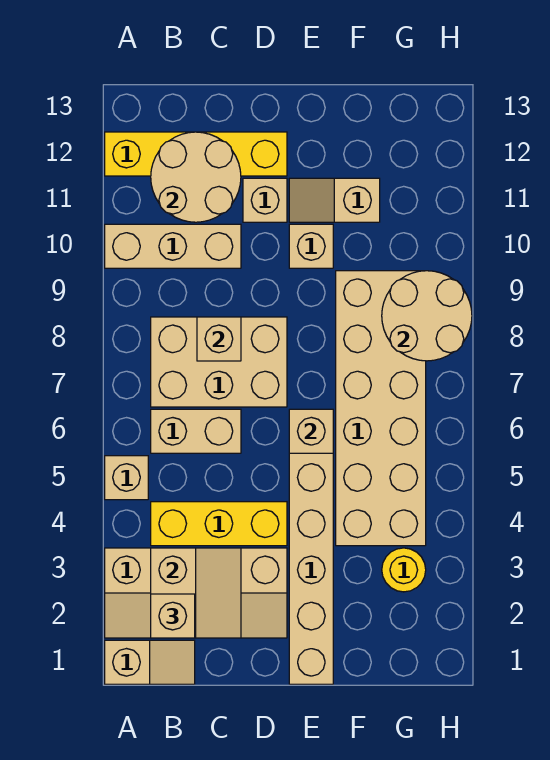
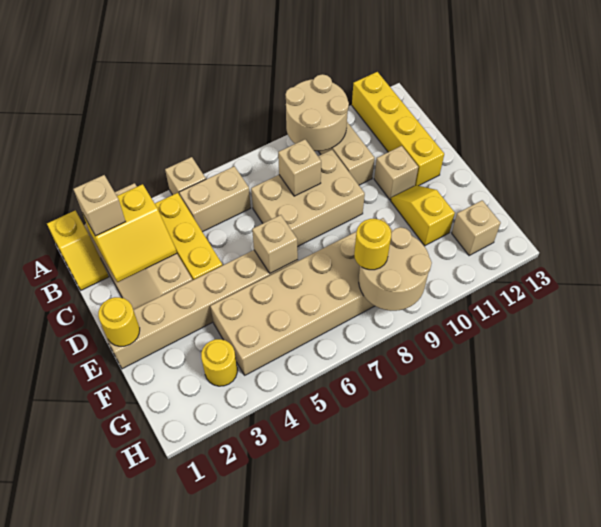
tan slope A1:B1 level 1 top A -> yellow slope A1:B1 level 1 top A
tan slope B2:C3 level 2 top B -> yellow slope B2:C3 level 2 top B
tan brick B6:C6 level 1 -> tan brick B5:B6 level 1
tan brick B7:D8 level 1 -> tan brick C7:D9 level 1
tan round brick B11:C12 level 2 -> tan round brick A9:B10 level 2
none -> yellow round brick E1 level 2
tan brick E10 level 1 -> tan brick G12 level 1
tan slope E11:F11 level 1 top F -> yellow slope E11:F11 level 1 top F
none -> yellow round brick G8 level 3

